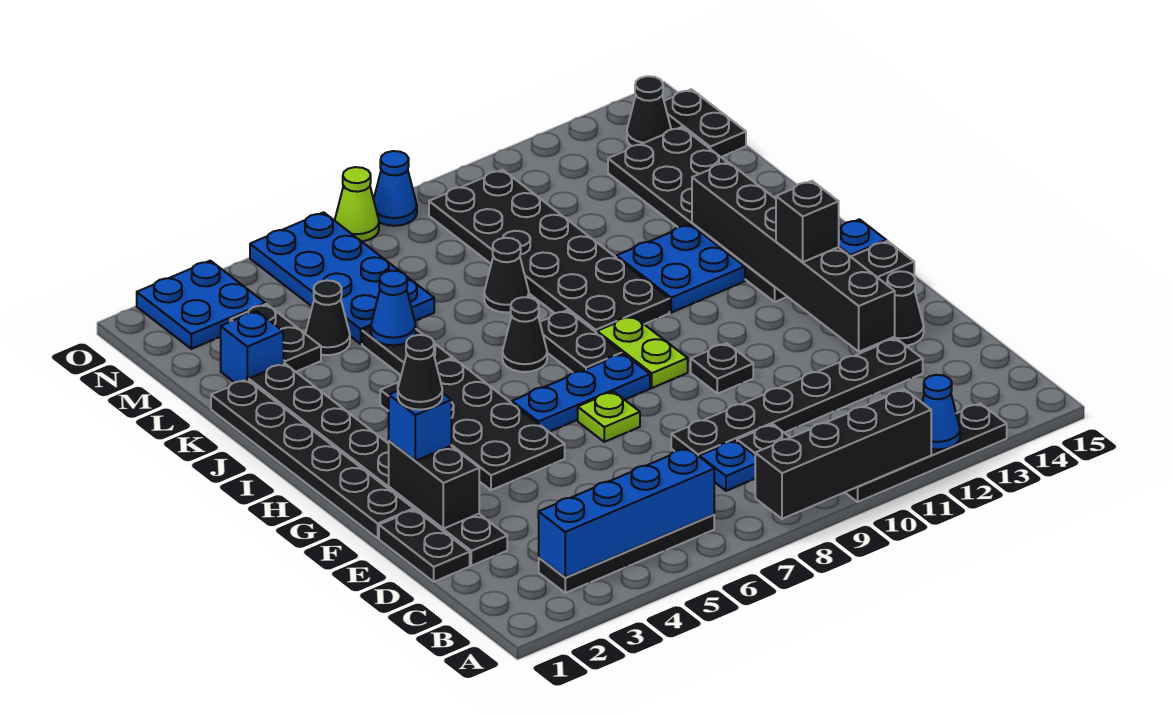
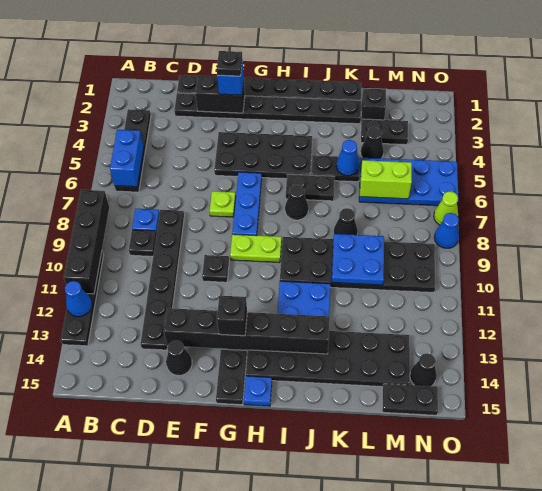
blue brick B3:B6 level 2 -> blue brick B5:B6 level 2
black cone F2 level 4 -> black plate F2 level 4
black plate H8:I8 level 1 -> black plate I6:J6 level 1
blue brick L2 level 1 -> black brick L2 level 1
none -> lime brick L6:M6 level 2
blue plate N2:O3 level 1 -> blue plate K9:L10 level 2

